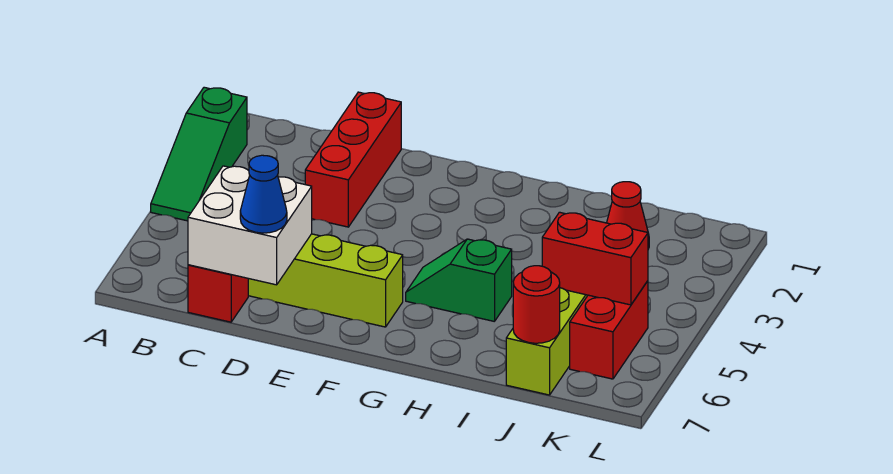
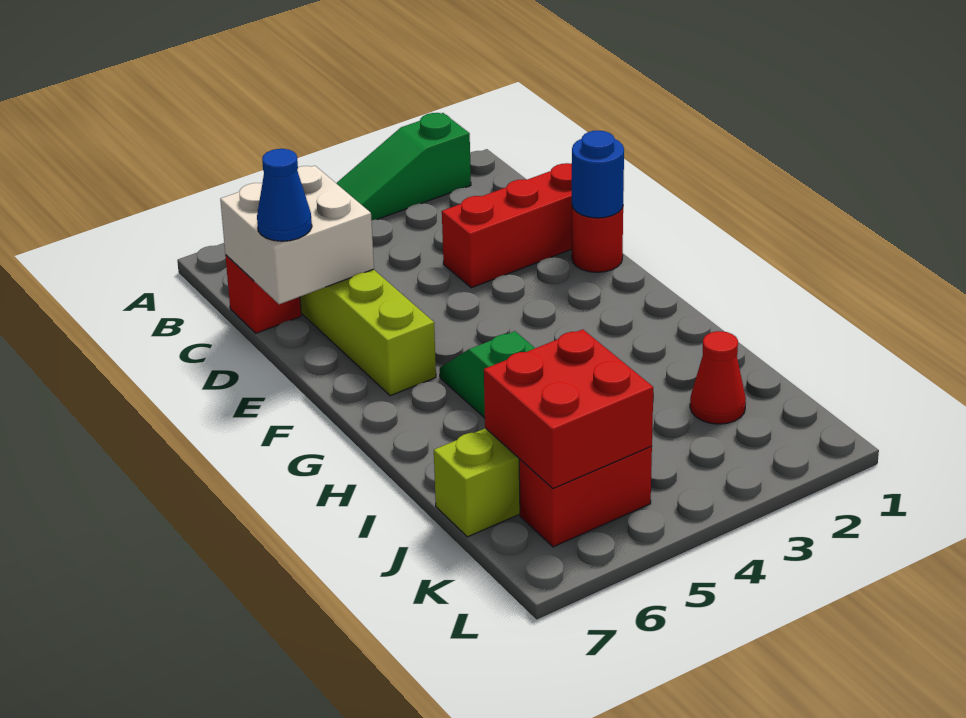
none -> blue round brick E1 level 2
red brick J5:K5 level 2 -> red brick J5:K6 level 2
red round brick J7 level 2 -> red round brick E1 level 1

